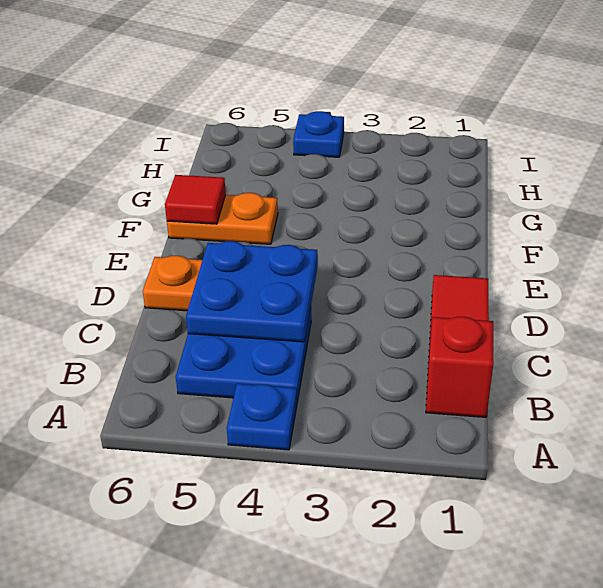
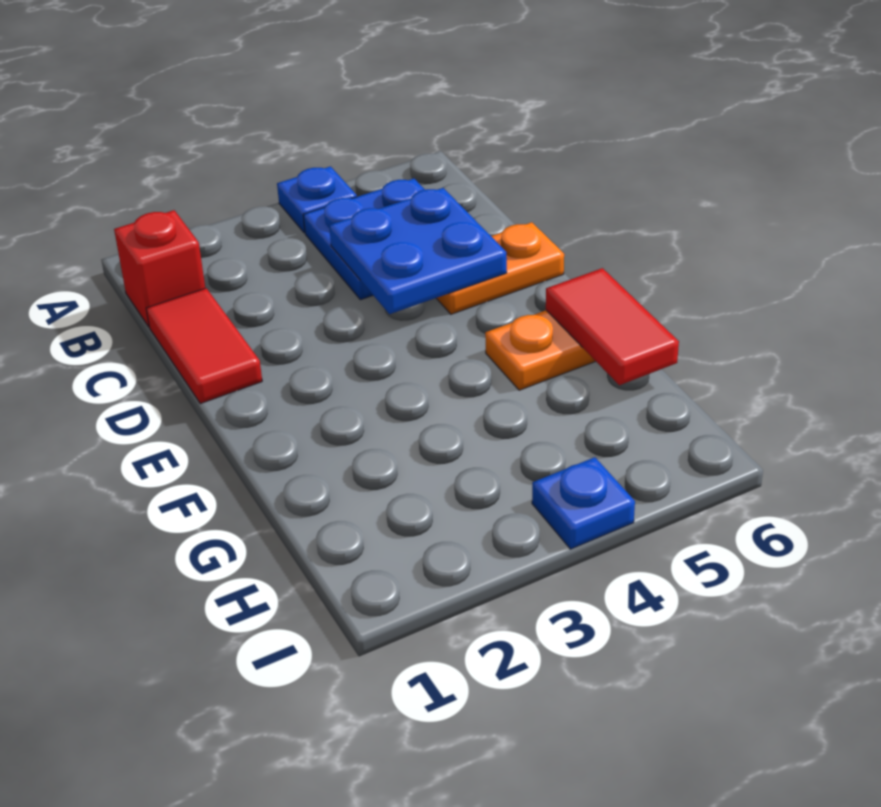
red tile F6 level 2 -> red tile F6:G6 level 2

